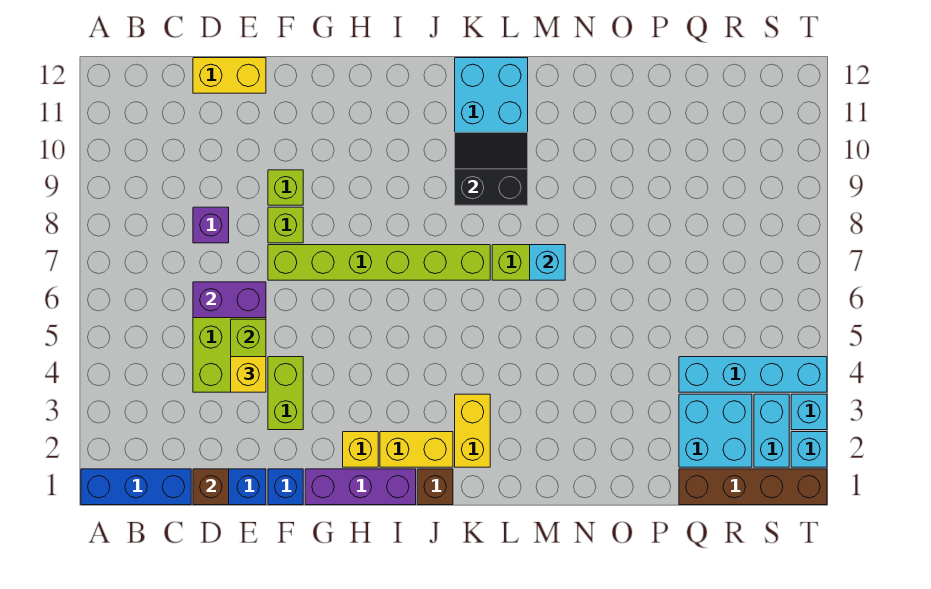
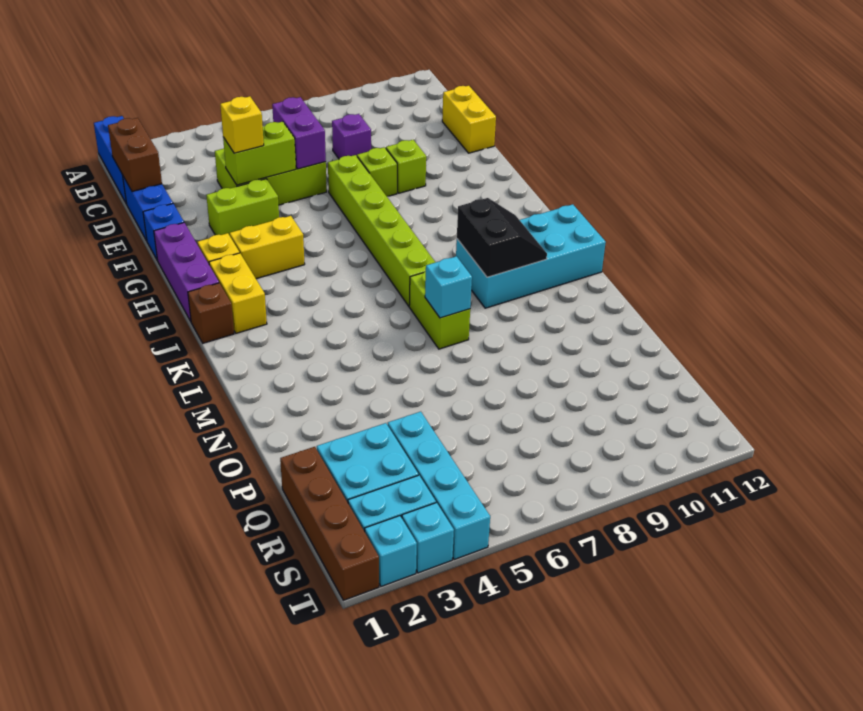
brown brick D1 level 2 -> brown brick C1:D1 level 2
yellow brick K2:K3 level 1 -> yellow brick H3:H4 level 1

